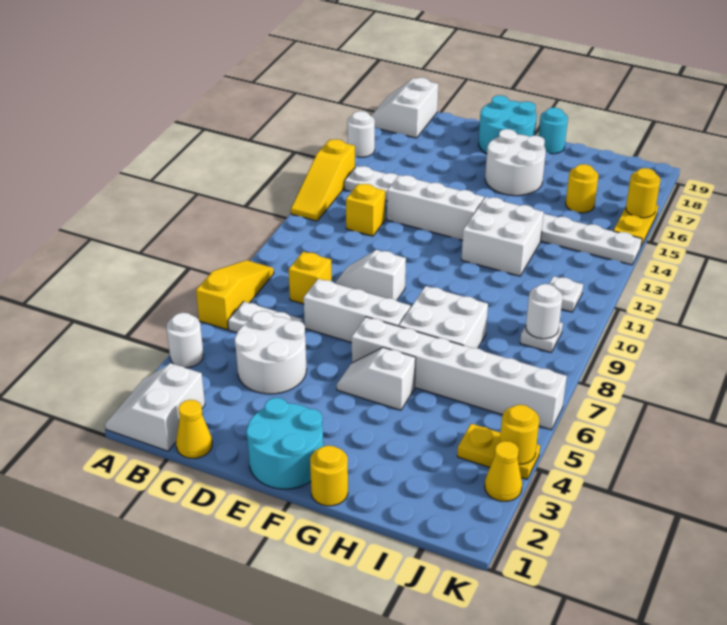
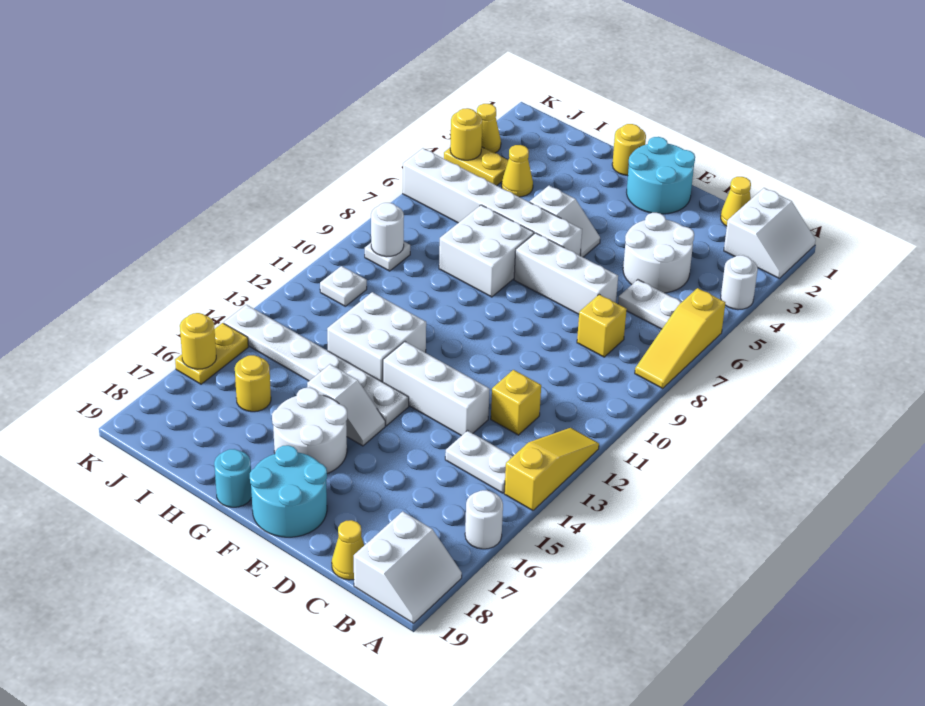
none -> yellow cone C19 level 1
white slope D9:E9 level 1 top E -> white slope F15:G15 level 1 top G
none -> yellow cone I4 level 1

